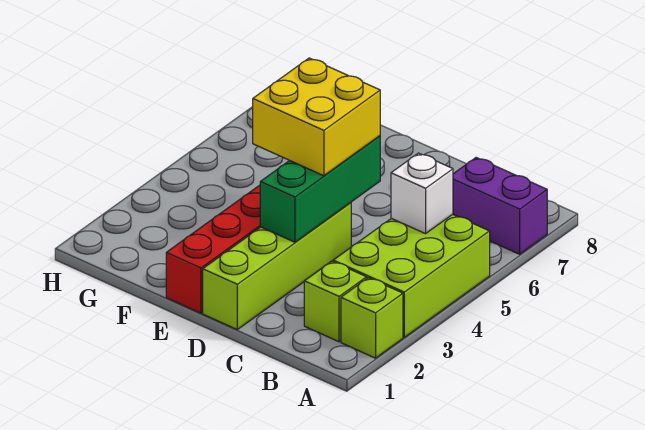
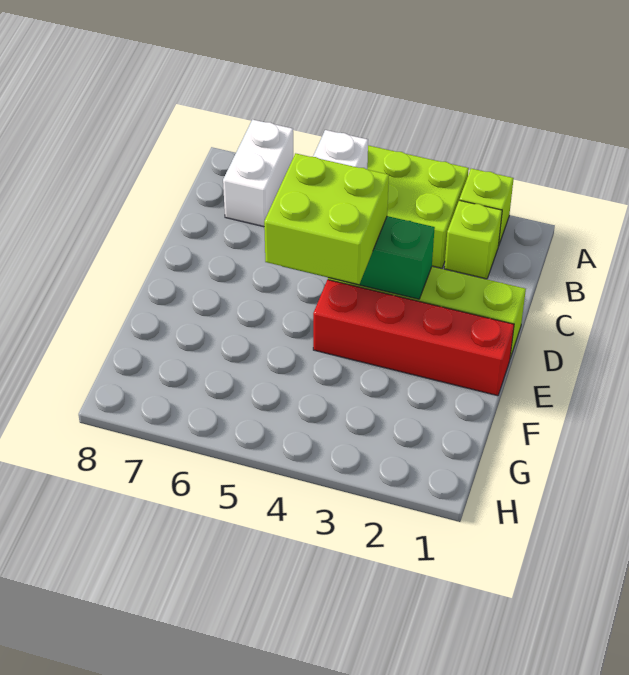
purple brick A7:B7 level 1 -> white brick A7:B7 level 1
yellow brick D4:E5 level 3 -> lime brick D4:E5 level 3

